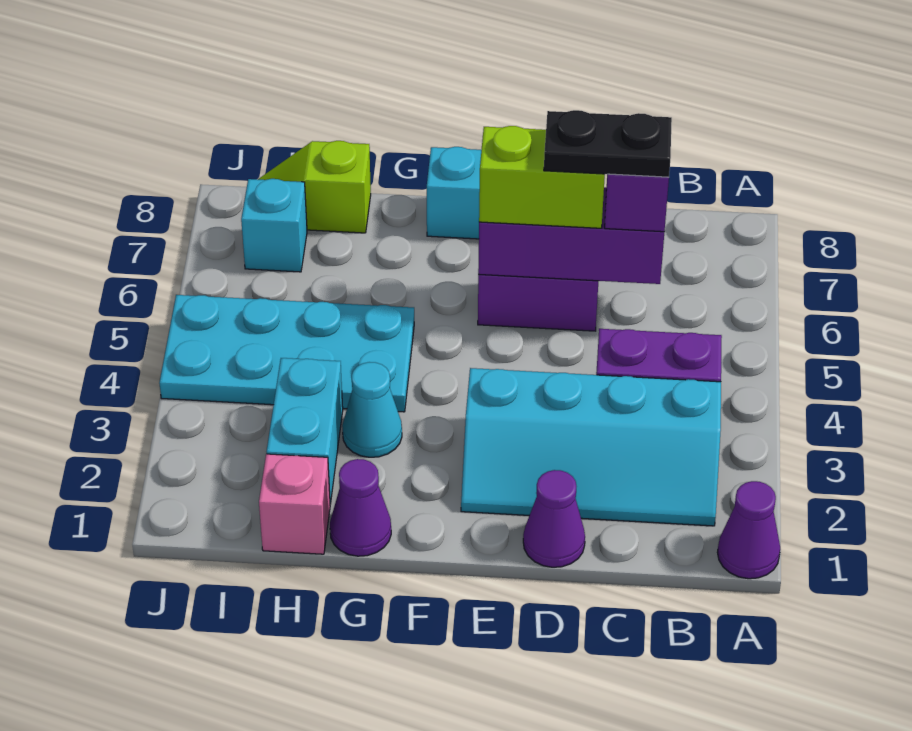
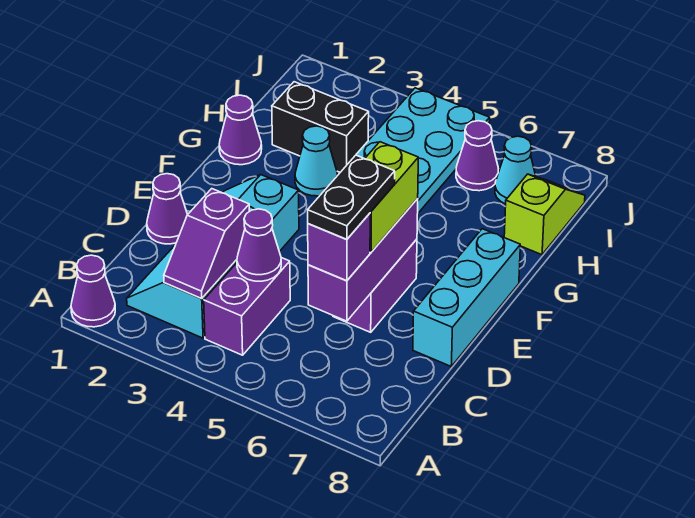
none -> purple slope B3:C3 level 2 top C
none -> purple cone C4 level 2
pink brick H1 level 1 -> none
cyan brick H2:H3 level 1 -> black brick H2:H3 level 1
none -> purple cone I6 level 1
cyan brick I7 level 1 -> cyan cone I7 level 1

